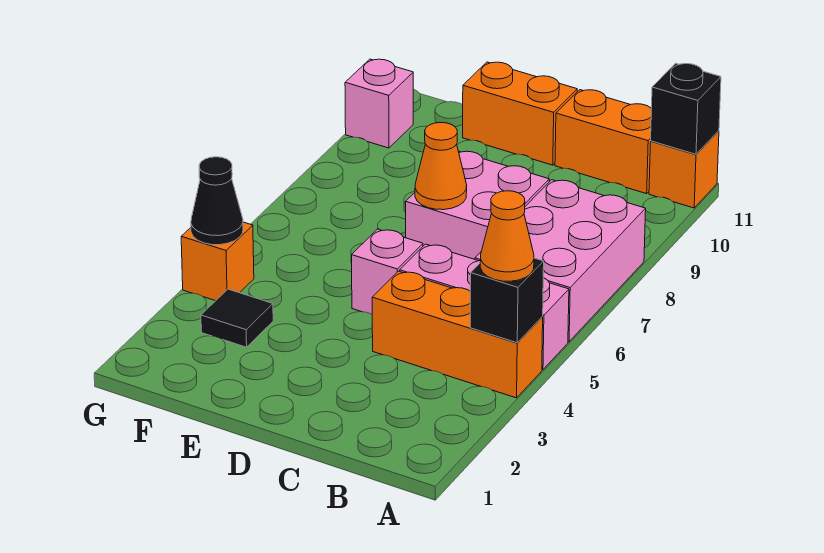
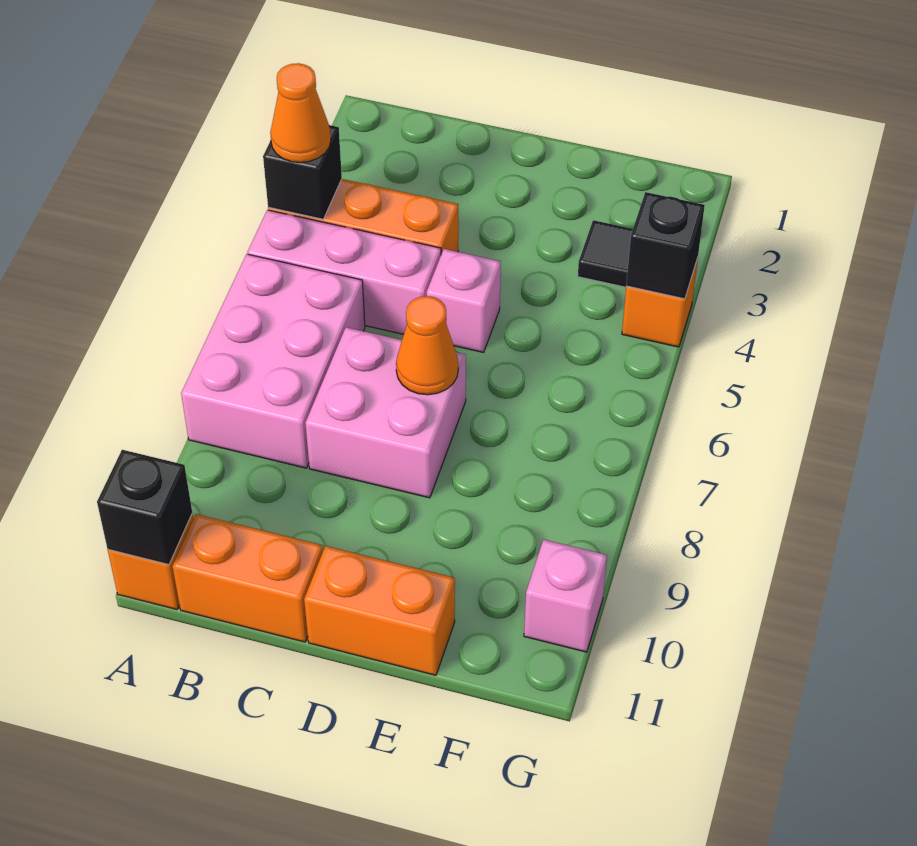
black cone G4 level 2 -> black brick G4 level 2

